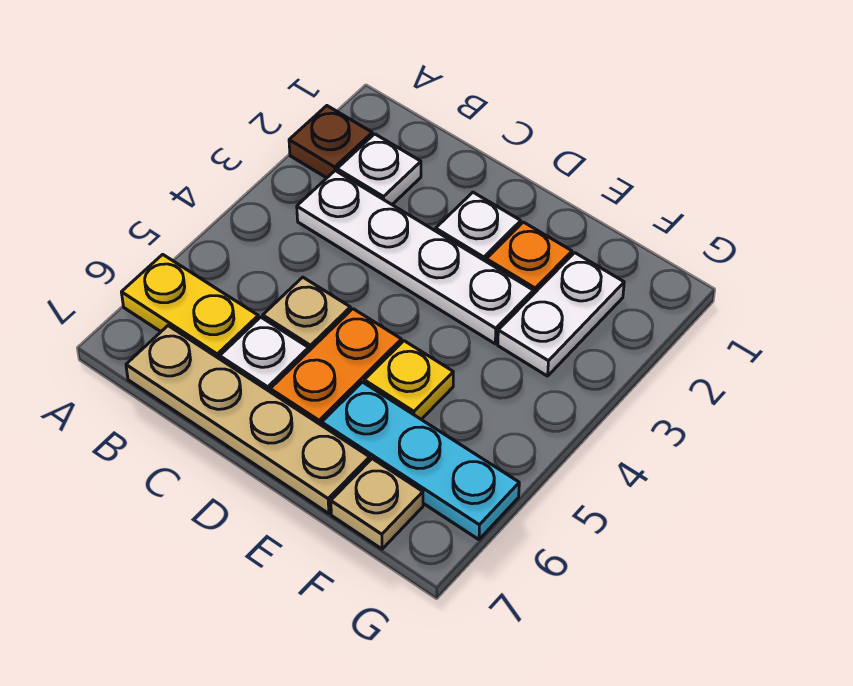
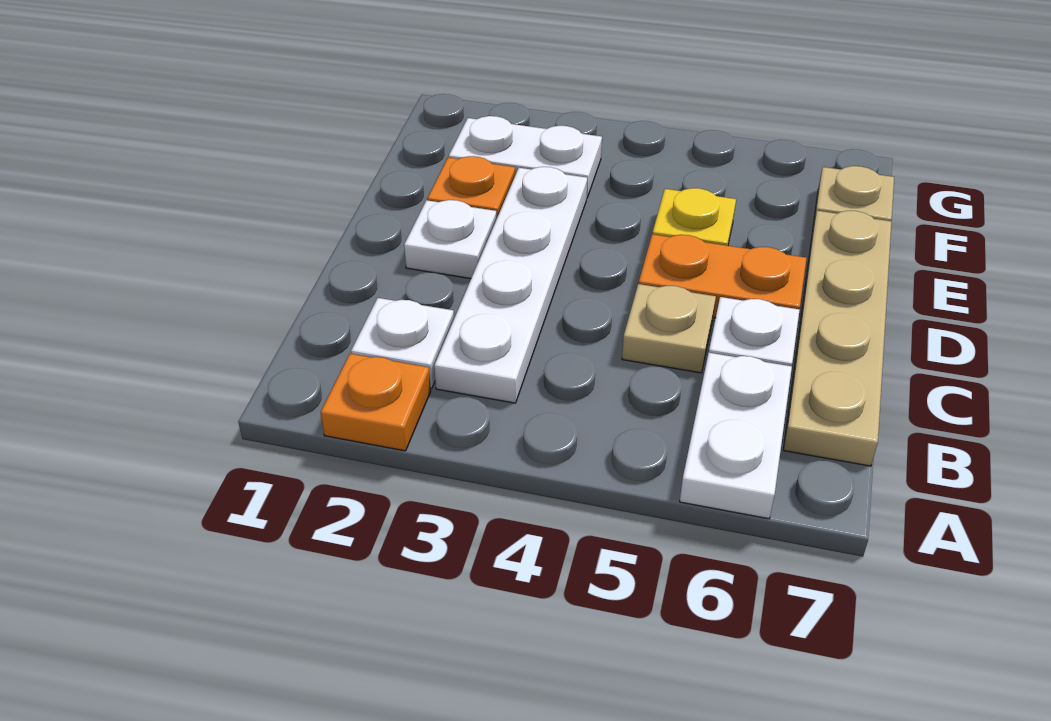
brown plate A2 level 1 -> orange plate A2 level 1
yellow plate A6:B6 level 1 -> white plate A6:B6 level 1
cyan plate E6:G6 level 1 -> none

